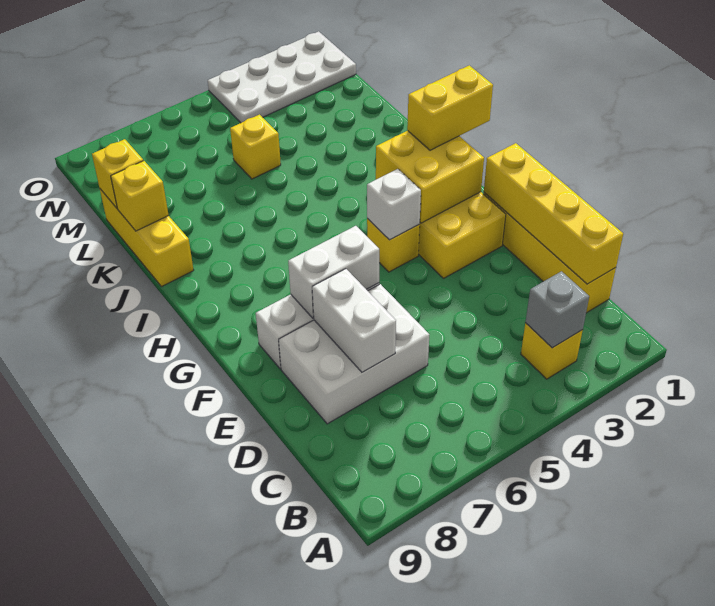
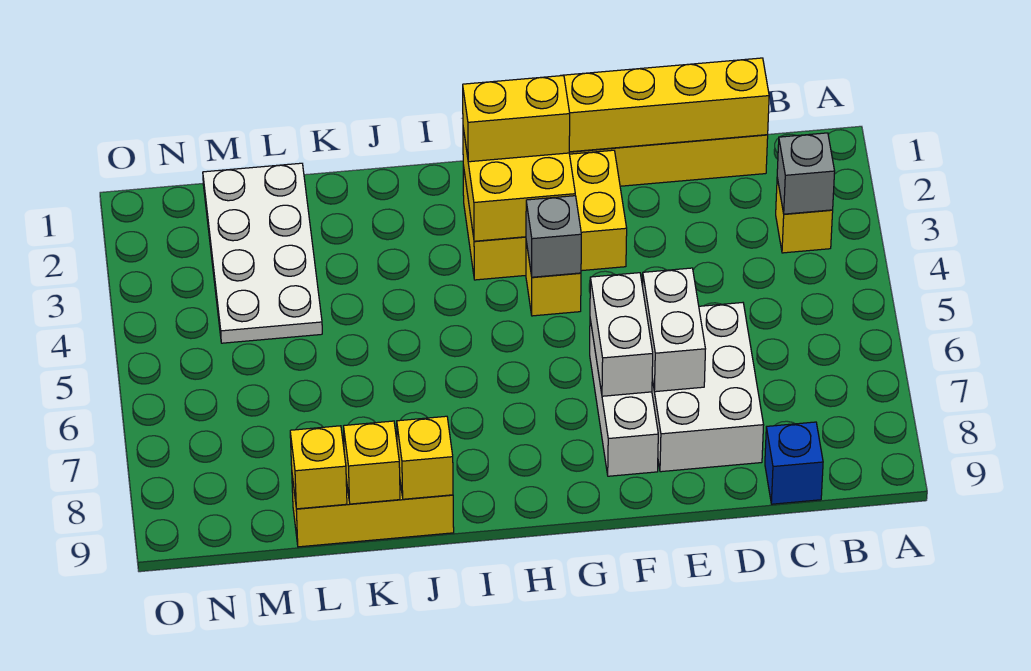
none -> blue brick C9 level 1
white brick D7:E7 level 2 -> white brick E6:E7 level 2
white brick G4 level 2 -> grey brick G4 level 2
yellow brick H1:H2 level 3 -> yellow brick G2:H2 level 3
yellow brick L5 level 1 -> yellow brick J9 level 2
white plate N1:O4 level 1 -> white plate L1:M4 level 1

